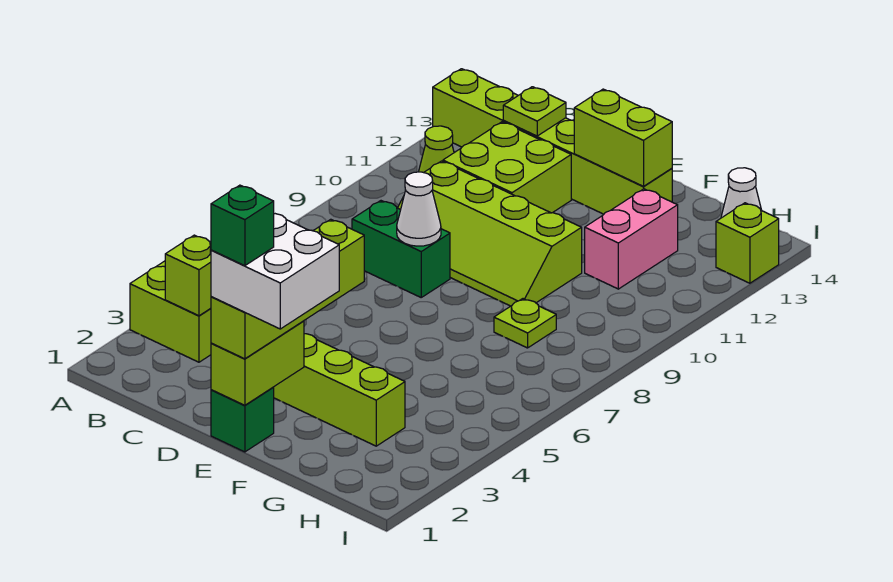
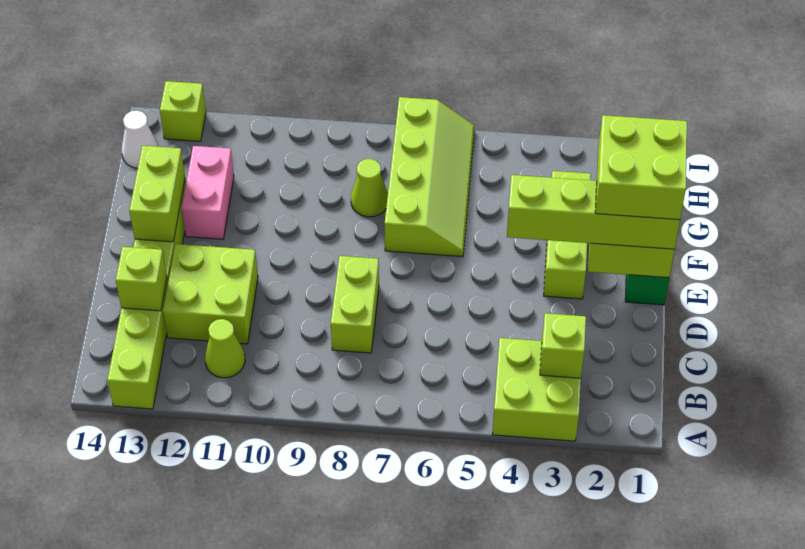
green brick C8:D8 level 1 -> lime brick C8:D8 level 1
lime slope C9:F10 level 1 top 10 -> lime slope F6:I7 level 1 top 7
lime plate C13 level 2 -> lime brick C13 level 2
white cone D8 level 2 -> none
white brick E1:F2 level 4 -> lime brick E1:F2 level 4
green brick E1 level 5 -> none
lime plate G8 level 1 -> lime cone G8 level 1
pink brick G11:G12 level 1 -> pink brick F12:G12 level 1

